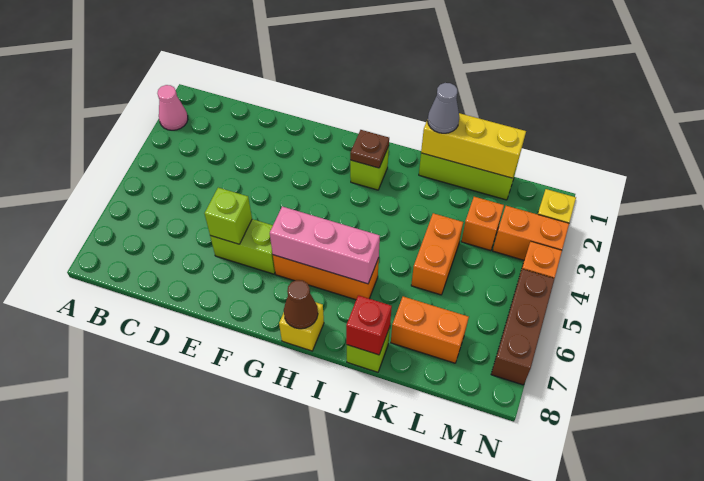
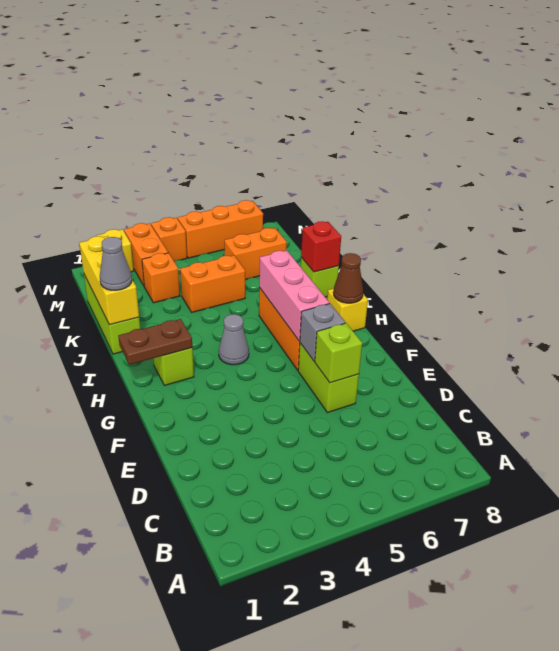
pink cone A2 level 1 -> none
none -> grey brick F6 level 2
brown plate H2 level 2 -> brown plate H1:H2 level 2
none -> grey cone H4 level 1
orange brick K7:L7 level 1 -> orange brick L6:L7 level 1
brown brick N5:N7 level 1 -> orange brick N5:N7 level 1

